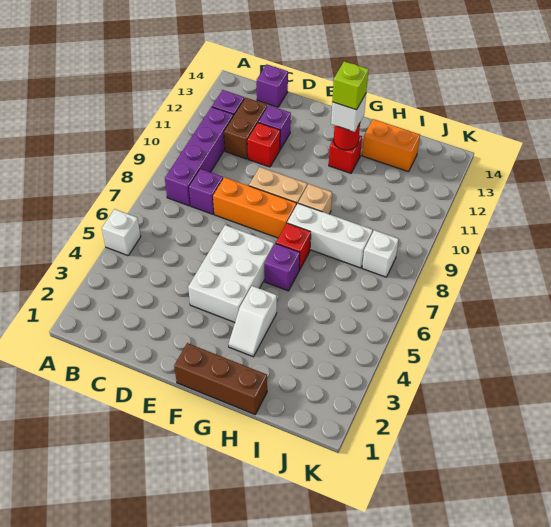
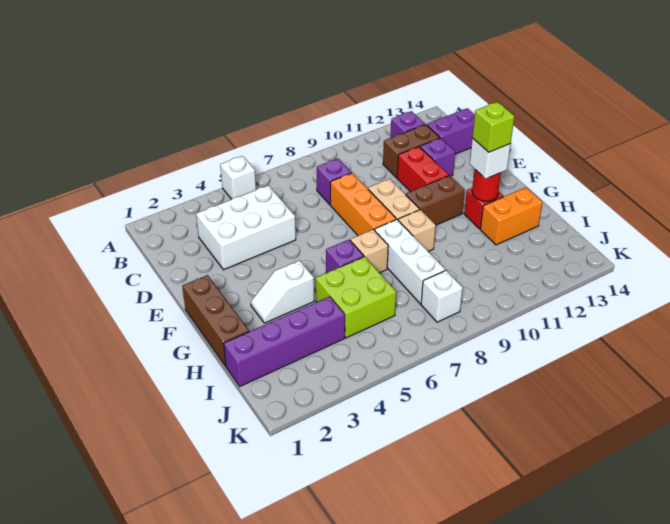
purple brick B8:B11 level 1 -> purple brick I1:I4 level 1
purple brick C14 level 1 -> purple brick C13:C14 level 1
red brick D11 level 1 -> red brick D11:E11 level 1
white brick E4:F6 level 1 -> white brick C3:D5 level 1
none -> brown brick F10:F11 level 1
red brick G7 level 1 -> tan brick G7 level 1
none -> lime brick H5:I6 level 1
orange brick H13:I13 level 1 -> orange brick H12:H13 level 1

